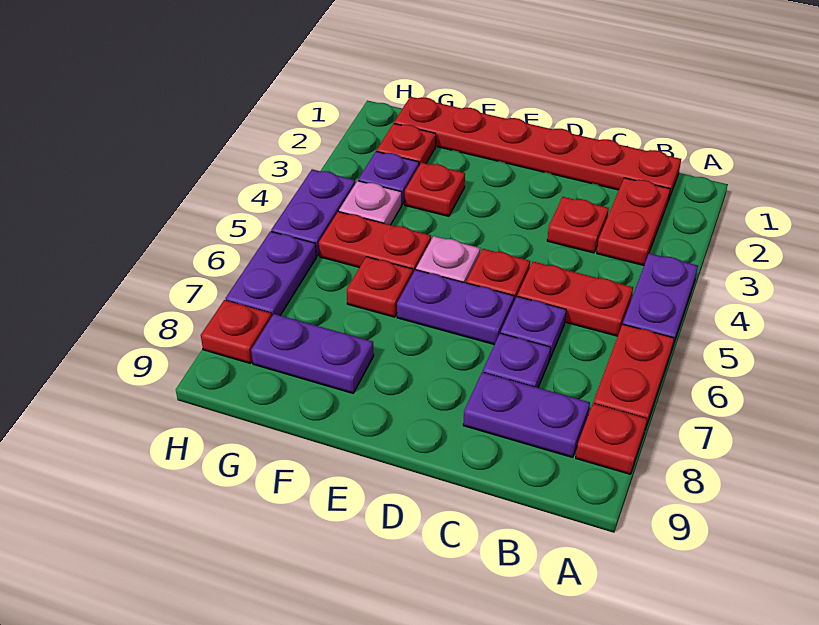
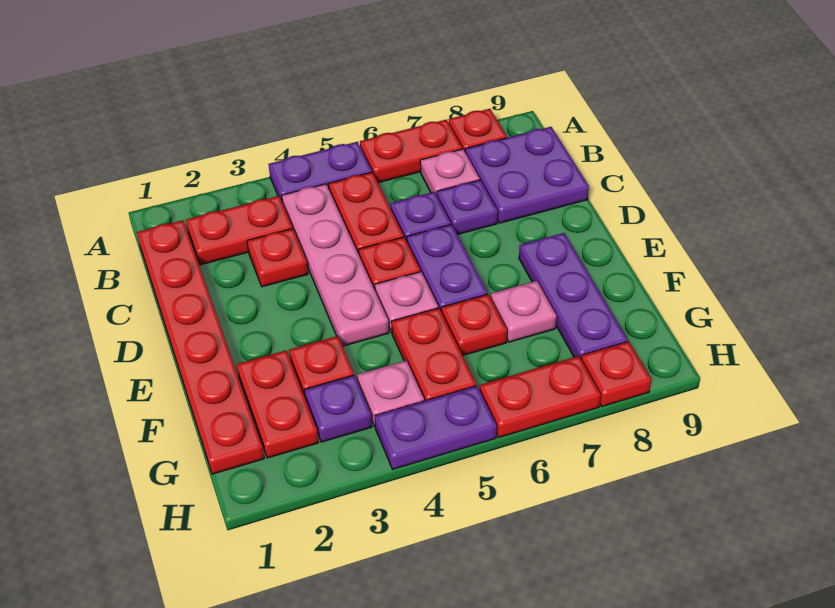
none -> pink plate B4:E4 level 1
none -> pink plate B7 level 1
purple plate B8:C8 level 1 -> purple plate B8:C9 level 1
none -> pink plate F7 level 1
purple plate F8:G8 level 1 -> purple plate E8:G8 level 1
red plate G2 level 1 -> red plate F2:G2 level 1
purple plate H6:H7 level 1 -> red plate H6:H7 level 1

